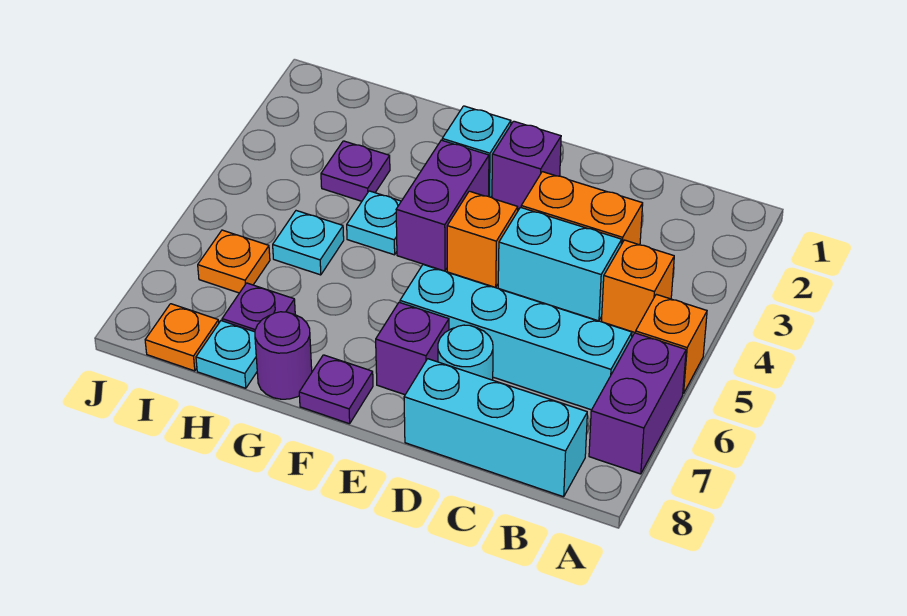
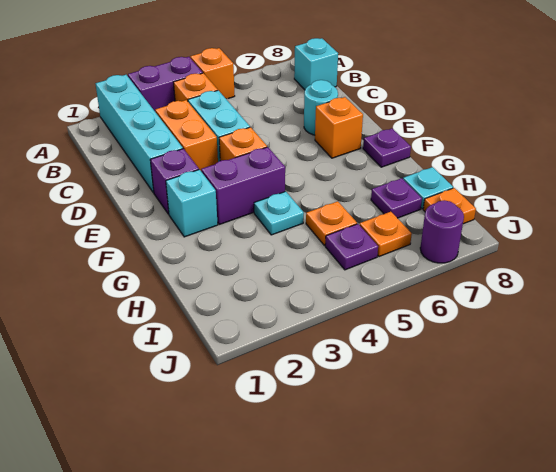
purple brick A6:A7 level 1 -> purple brick A3:A4 level 1
cyan brick B6:E6 level 1 -> cyan brick A2:D2 level 1
cyan brick B8:D8 level 1 -> cyan brick B8 level 1
purple brick E7 level 1 -> orange brick E7 level 1
purple round brick G8 level 1 -> purple round brick J7 level 1
purple plate H3 level 1 -> purple plate I5 level 1
cyan plate H5 level 1 -> orange plate H5 level 1

